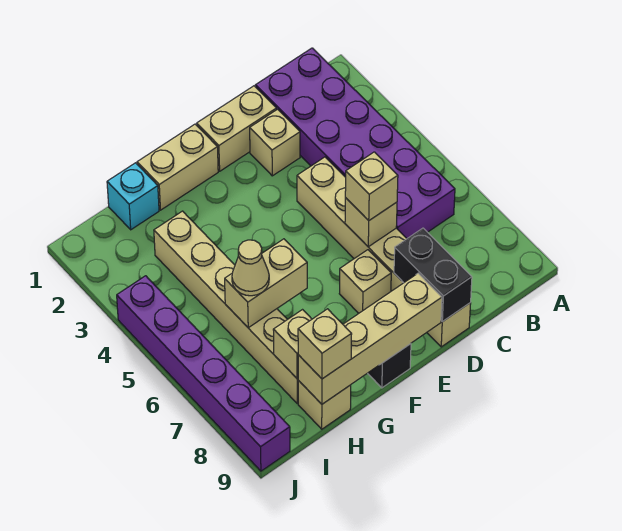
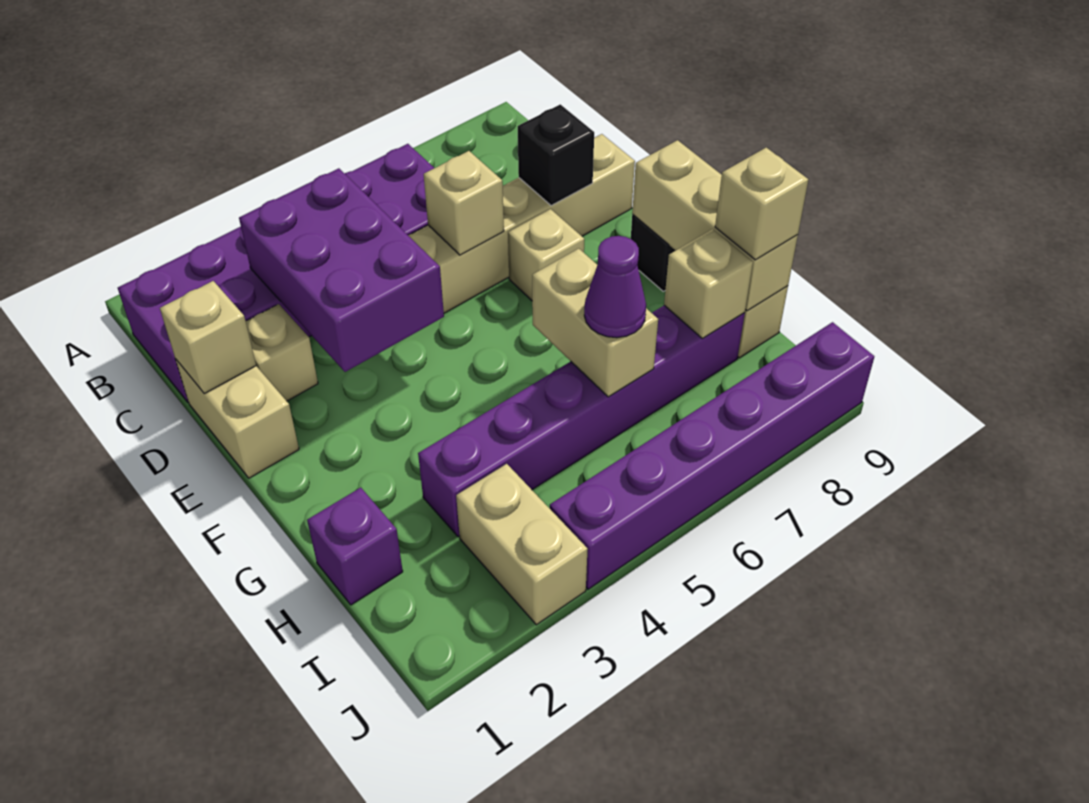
none -> purple brick C3:E4 level 2
tan brick D6 level 3 -> tan brick D1 level 2
black brick D8:D9 level 2 -> black brick D8 level 2
tan brick E9:H9 level 2 -> tan brick F9:H9 level 2
tan brick F1:G1 level 1 -> tan brick I3:J3 level 1
cyan brick H1 level 1 -> purple brick H1 level 1
tan brick H3:H8 level 1 -> purple brick H3:H8 level 1
tan cone H6 level 3 -> purple cone H6 level 3

